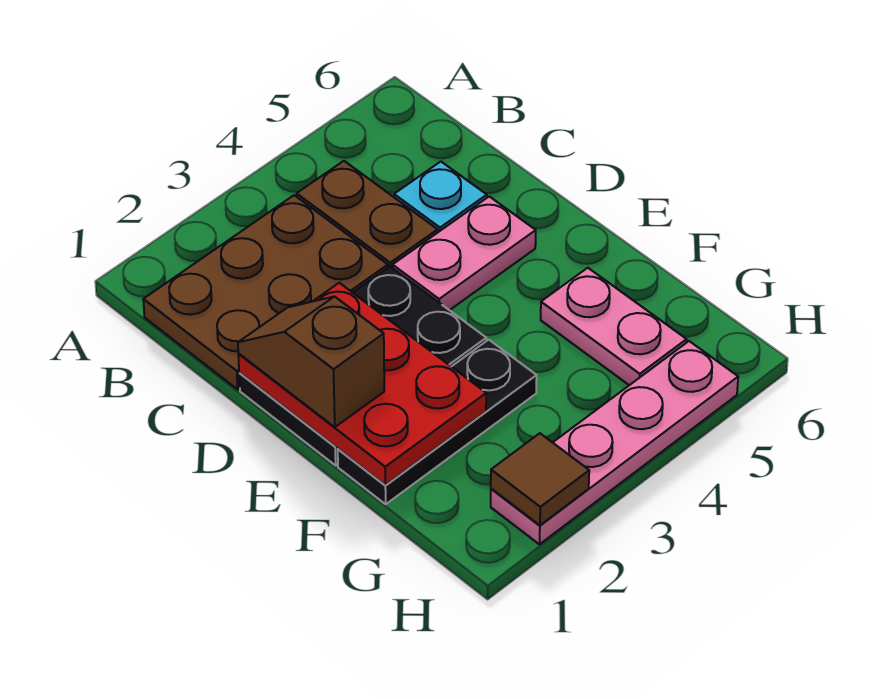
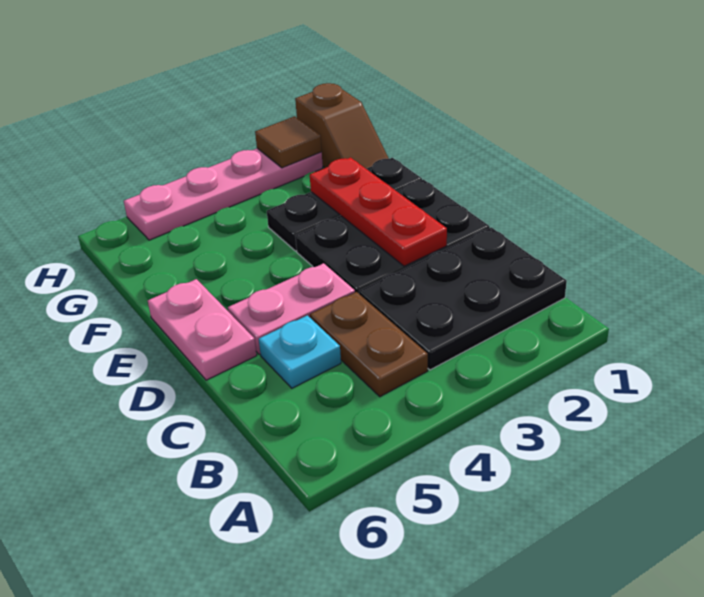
brown plate B1:C3 level 1 -> black plate B1:C3 level 1
red plate D1:F2 level 2 -> red plate D2:F2 level 2
brown slope D1:E1 level 3 top E -> brown slope G1:H1 level 1 top H
pink plate F5:G5 level 1 -> pink plate D6:E6 level 1

